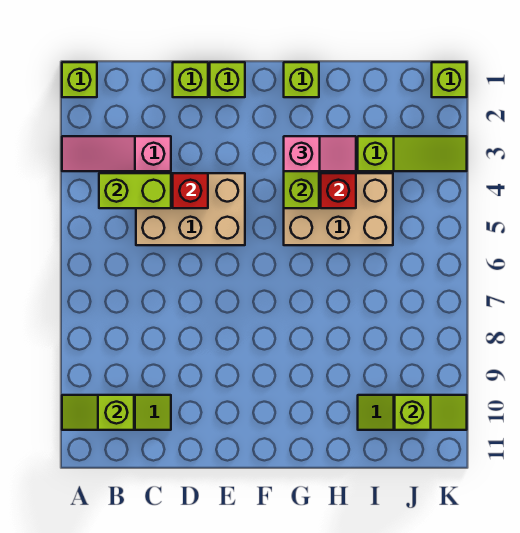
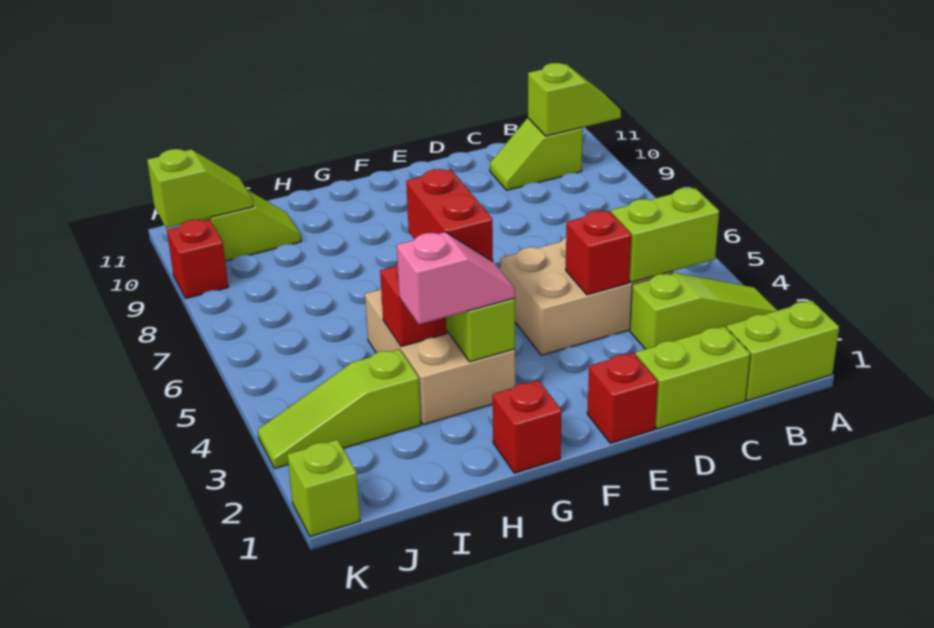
lime brick A1 level 1 -> lime brick A1:B1 level 1
pink slope A3:C3 level 1 top C -> lime slope A3:C3 level 1 top C
lime brick D1 level 1 -> lime brick C1:D1 level 1
lime brick E1 level 1 -> red brick E1 level 1
lime brick G1 level 1 -> red brick G1 level 1
pink slope G3:H3 level 3 top G -> pink slope G3:H3 level 3 top H
tan brick G4:I5 level 1 -> tan brick G3:H5 level 1
none -> red brick G4:G5 level 3
lime slope J10:K10 level 2 top J -> lime slope J10:K10 level 2 top K
none -> red brick K9 level 1

